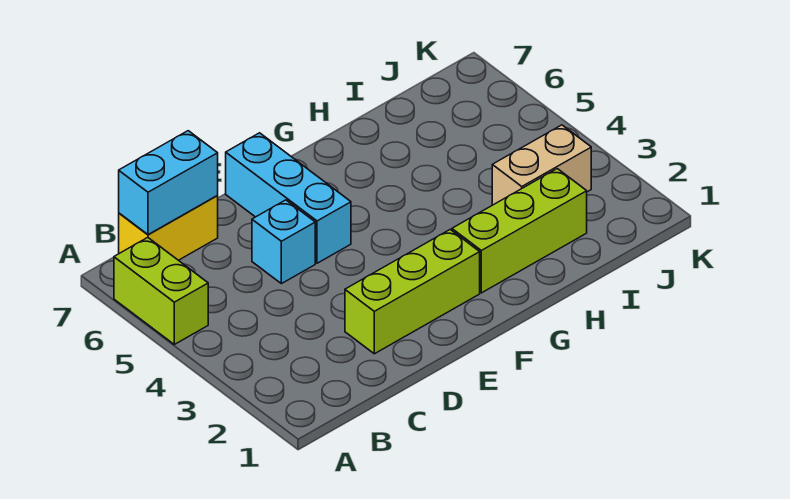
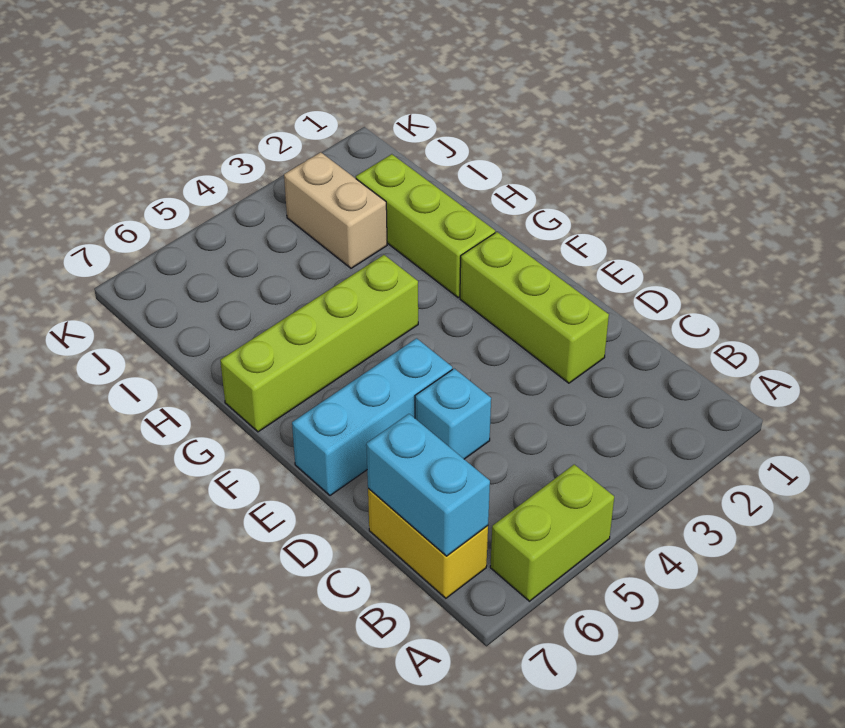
none -> lime brick G4:G7 level 1

